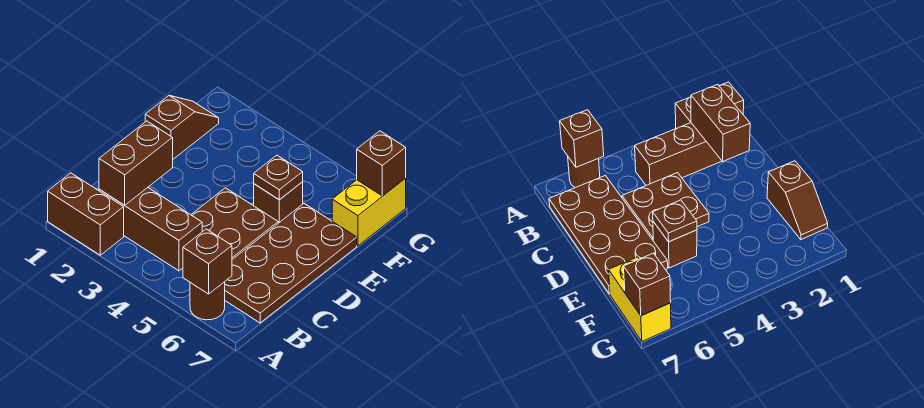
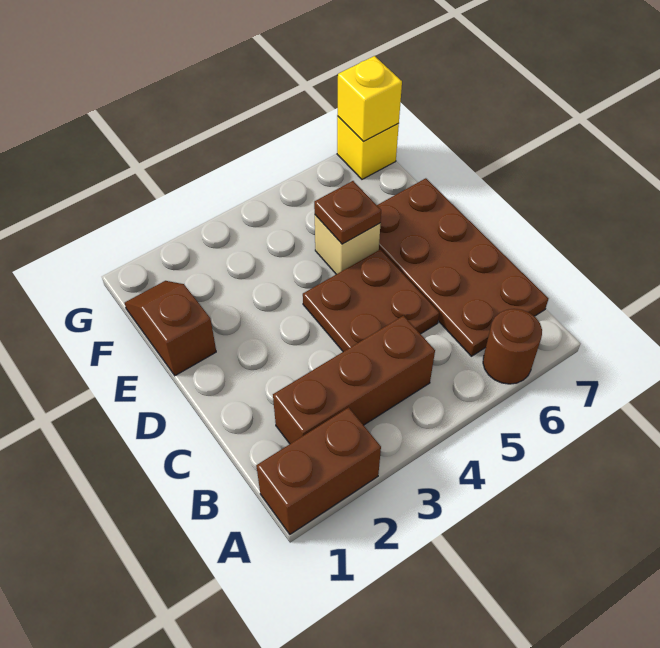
brown brick A6 level 2 -> none
brown brick B2:C2 level 2 -> none
brown brick E5 level 1 -> tan brick E5 level 1
yellow brick F7:G7 level 1 -> yellow brick G7 level 1
brown brick G7 level 2 -> yellow brick G7 level 2

